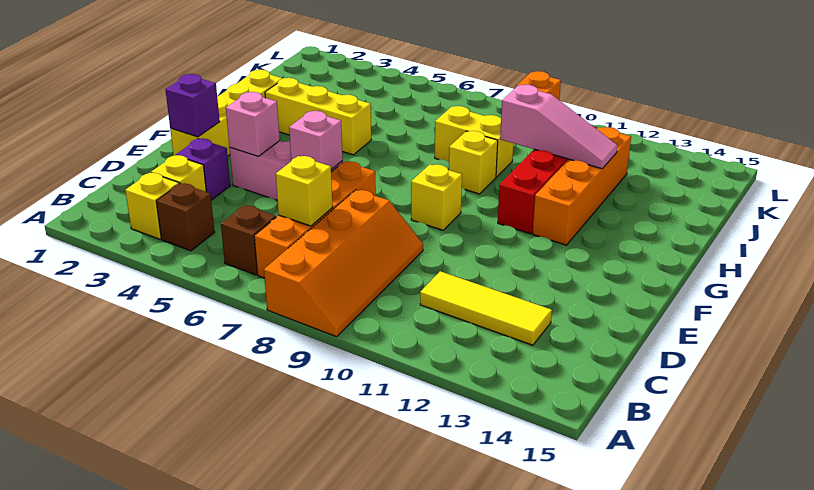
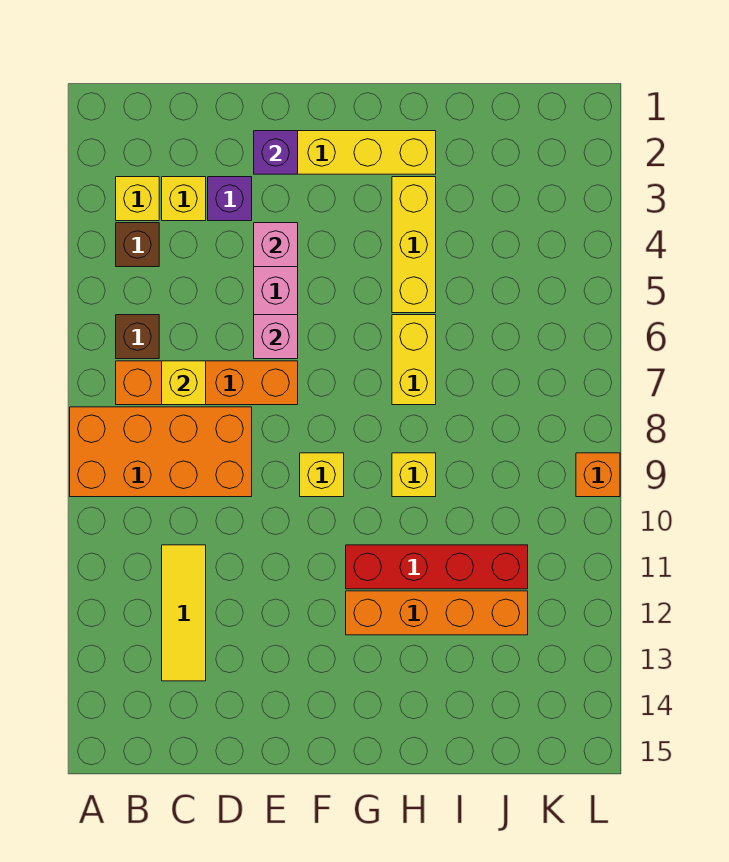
orange slope A8:D9 level 1 top 8 -> orange brick A8:D9 level 1
yellow brick I8:I9 level 1 -> yellow brick H6:H7 level 1
pink slope I10:I12 level 2 top 10 -> none

